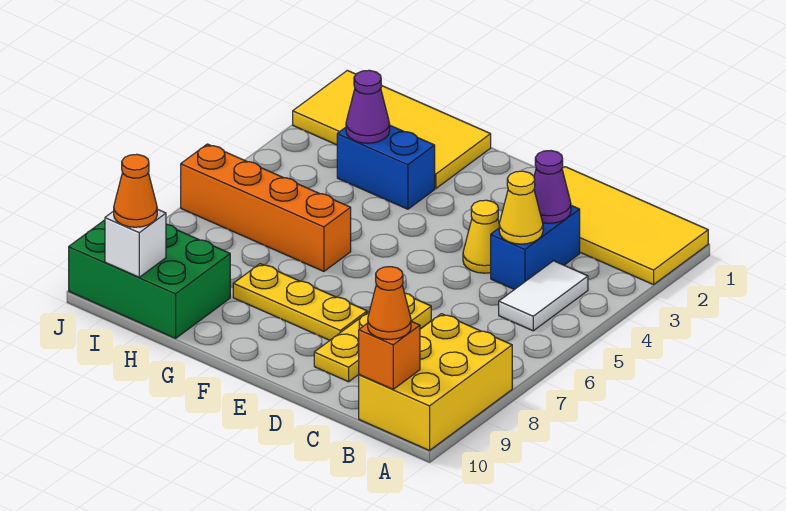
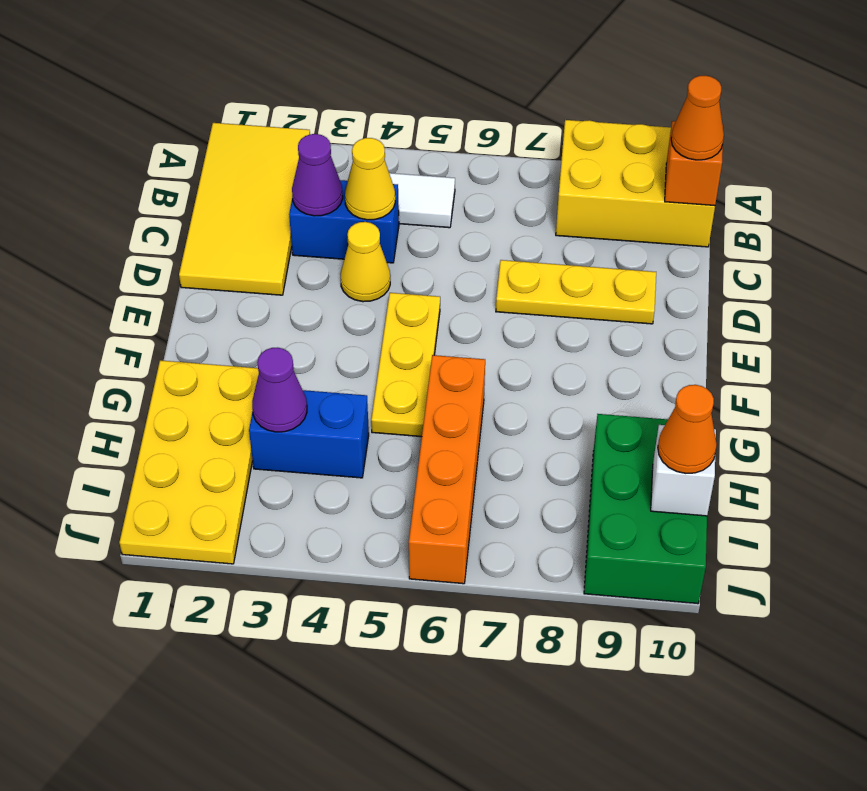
yellow plate E8:G8 level 1 -> yellow plate E5:G5 level 1
yellow tile G1:J2 level 1 -> yellow plate G1:J2 level 1
blue brick G3:H3 level 1 -> blue brick H3:H4 level 1

